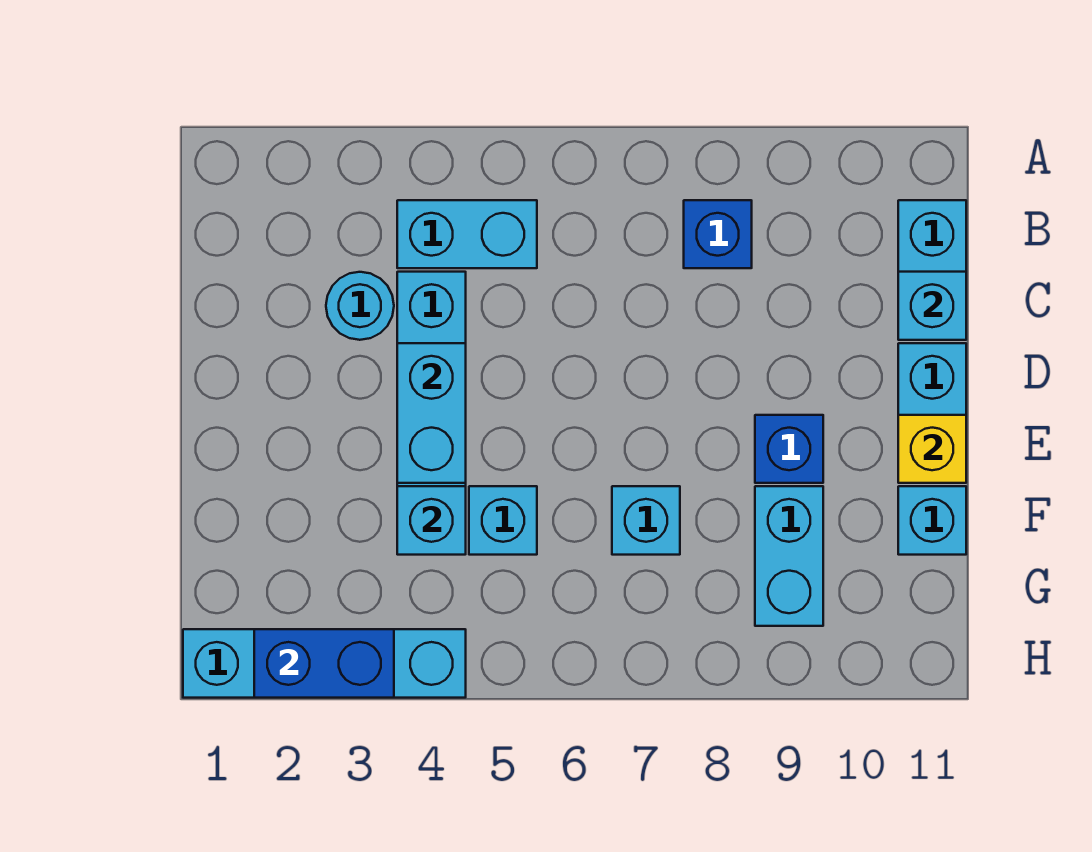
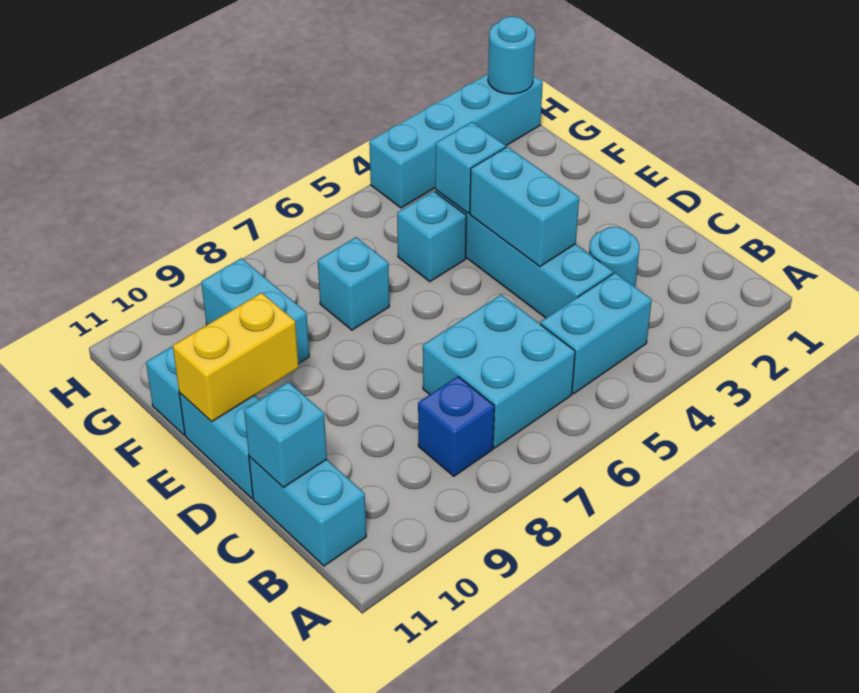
none -> cyan brick B6:C7 level 1
blue brick E9 level 1 -> none
yellow brick E11 level 2 -> yellow brick E10:E11 level 2
none -> cyan round brick H1 level 2
blue brick H2:H3 level 2 -> none

